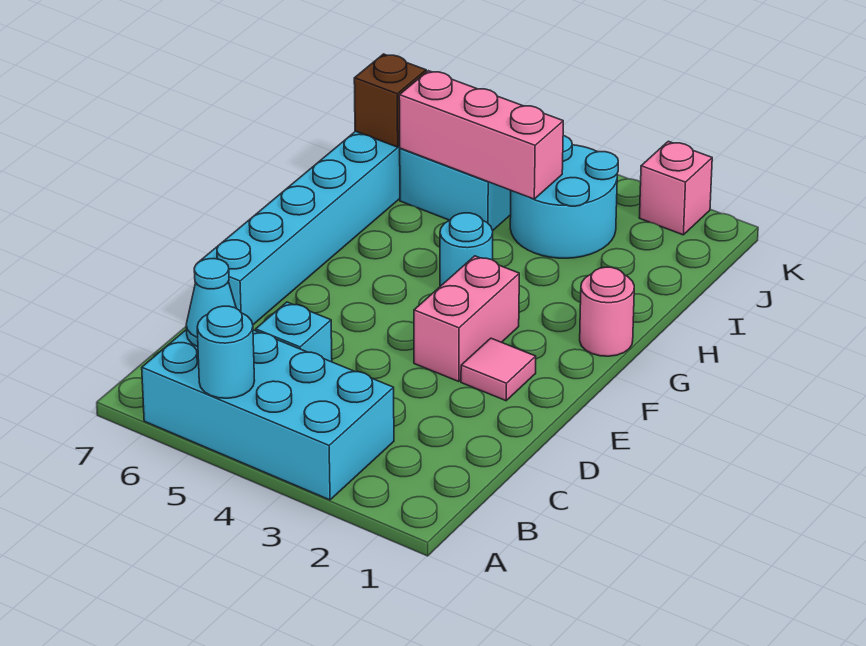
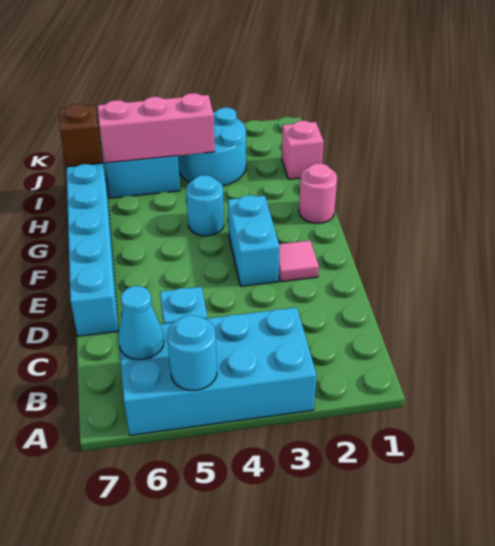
pink brick E3:F3 level 1 -> cyan brick E3:F3 level 1
pink brick K2 level 1 -> pink brick I1 level 1

